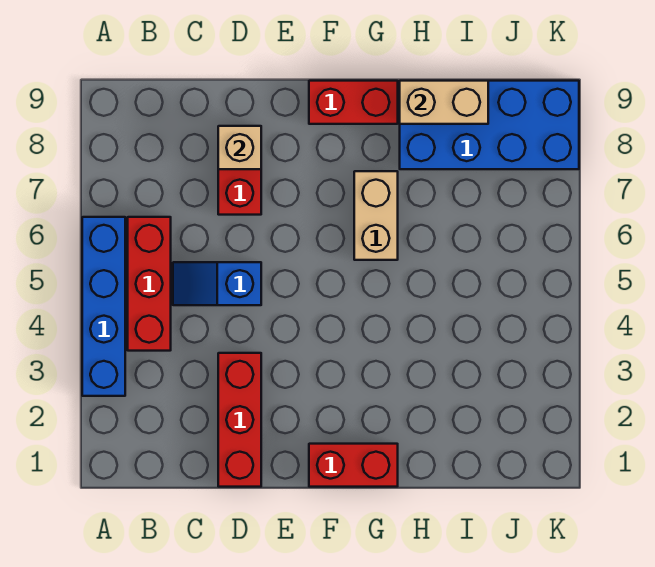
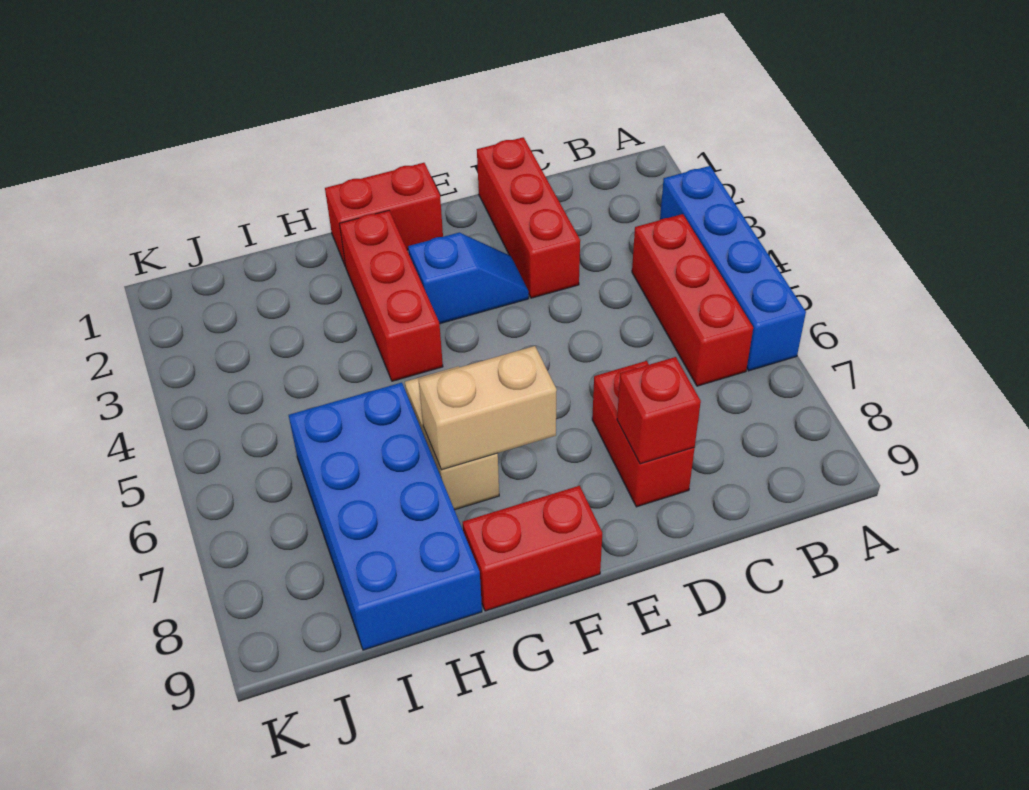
blue slope C5:D5 level 1 top D -> blue slope E3:F3 level 1 top F
tan brick D8 level 2 -> red brick D8 level 2
none -> red brick G2:G4 level 1
blue brick H8:K9 level 1 -> blue brick H6:I9 level 1
tan brick H9:I9 level 2 -> tan brick F7:G7 level 2

